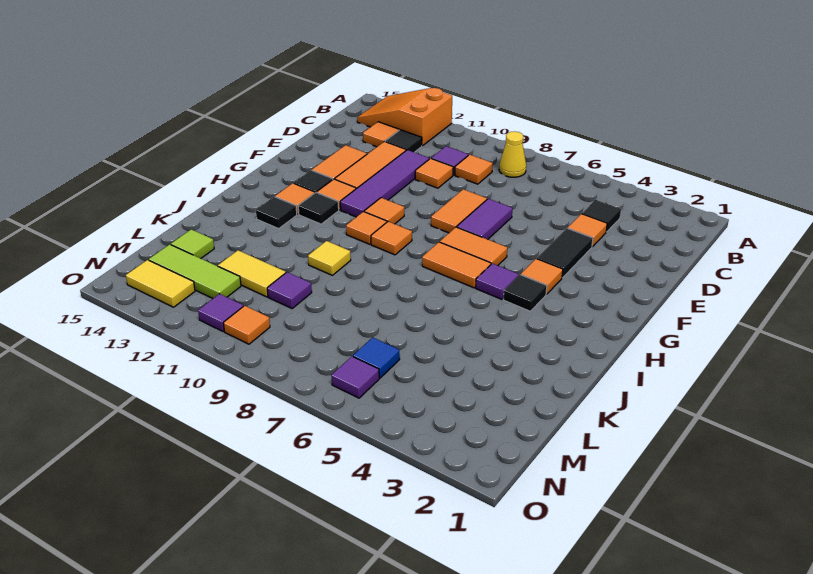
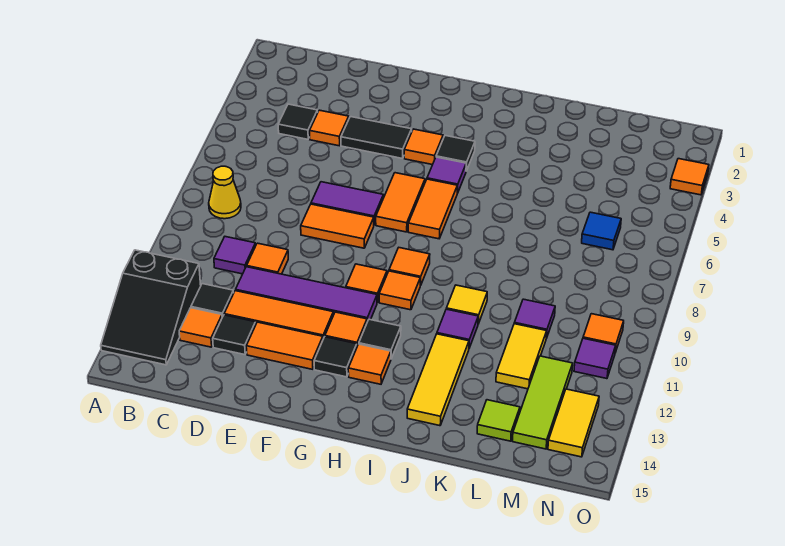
orange slope A12:B14 level 1 top 12 -> black slope A12:B14 level 1 top 12
orange tile C9 level 1 -> orange tile O3 level 1
black tile I13 level 1 -> black tile D13 level 1
none -> yellow tile J12:J14 level 1
purple tile N6 level 1 -> purple tile J11 level 1

